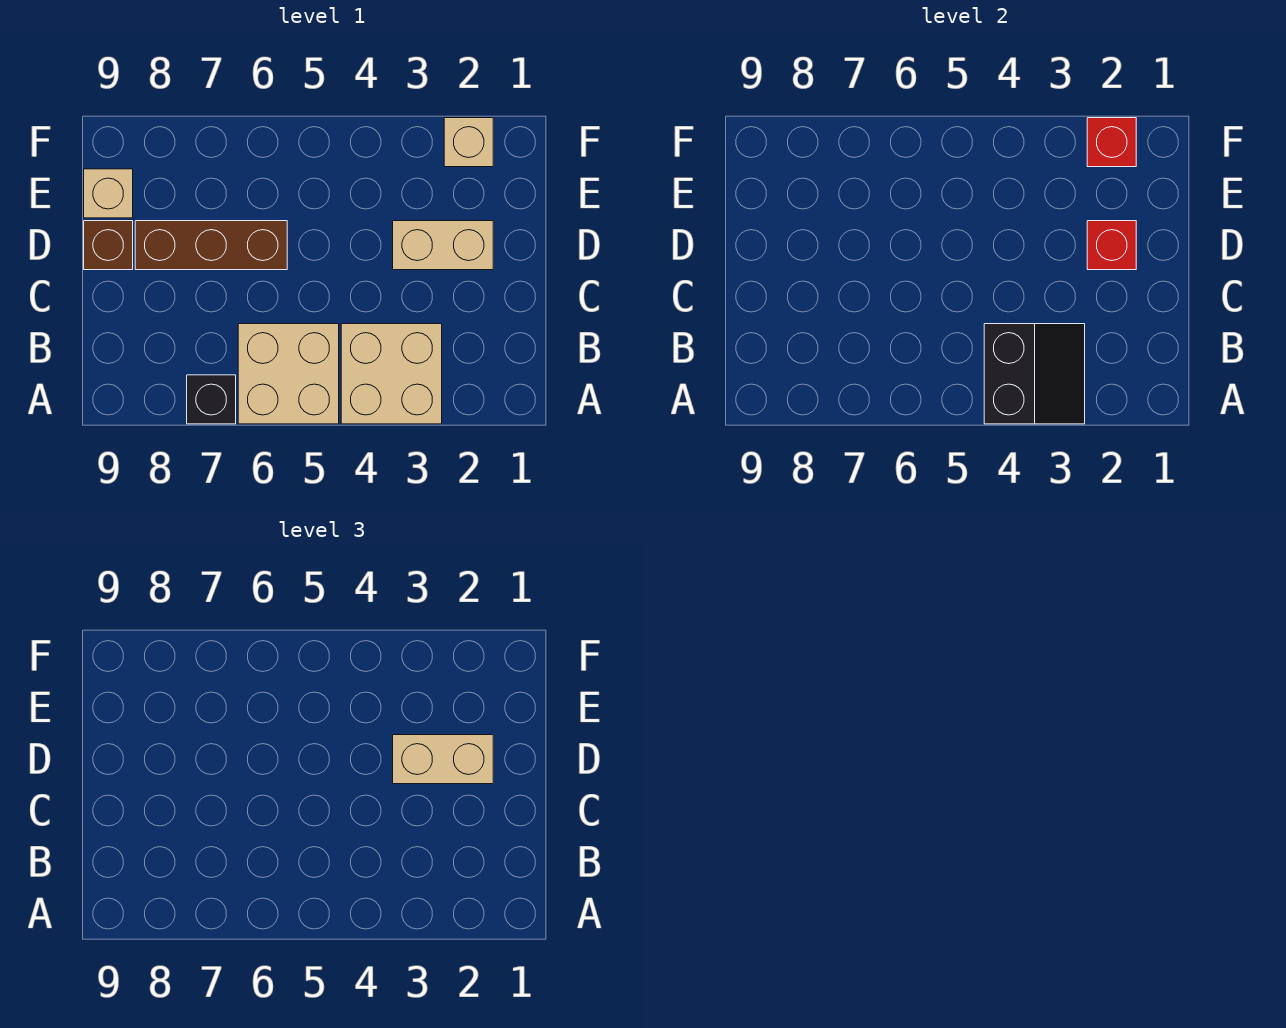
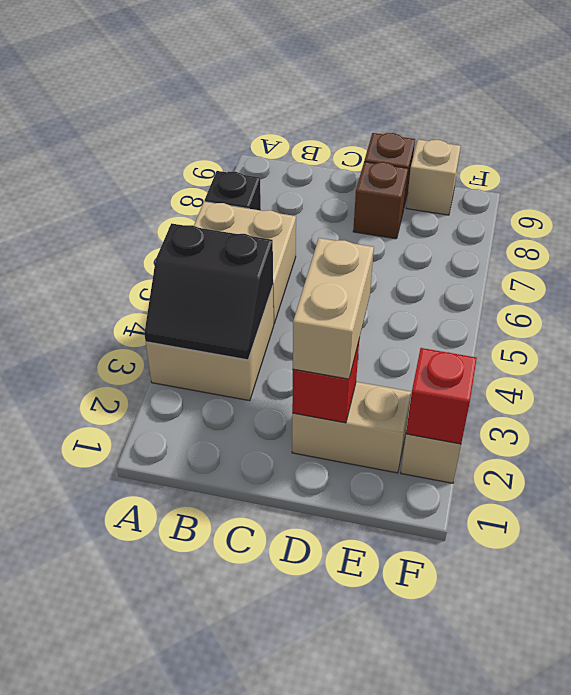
tan brick D2:D3 level 1 -> tan brick D2:E2 level 1
brown brick D6:D8 level 1 -> brown brick D8 level 1

